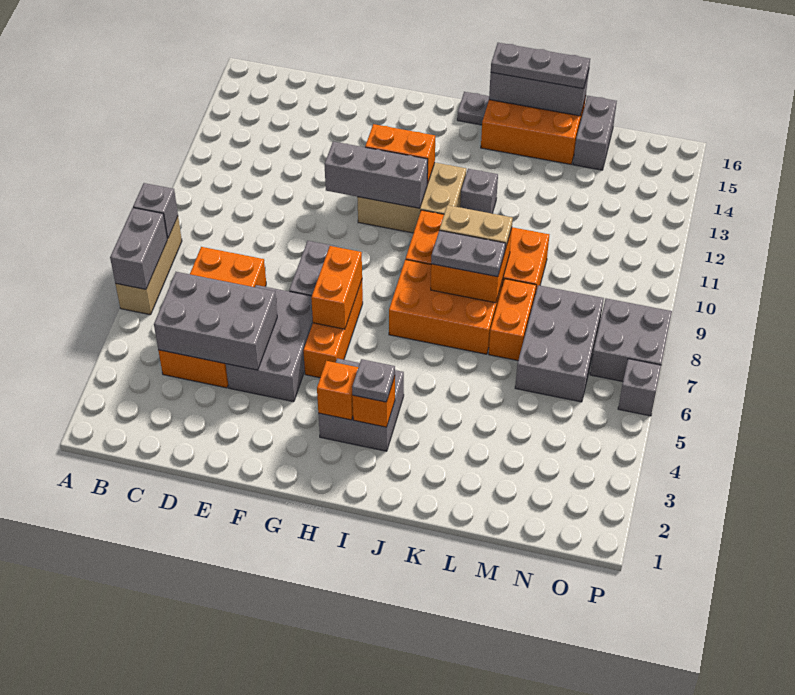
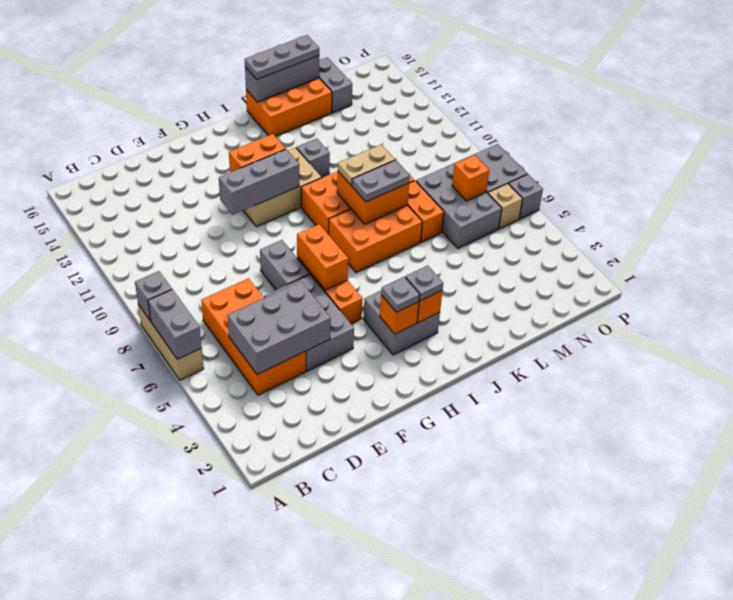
grey plate I16 level 1 -> grey plate H3 level 3
none -> orange brick N7 level 2
none -> tan brick O6 level 1

